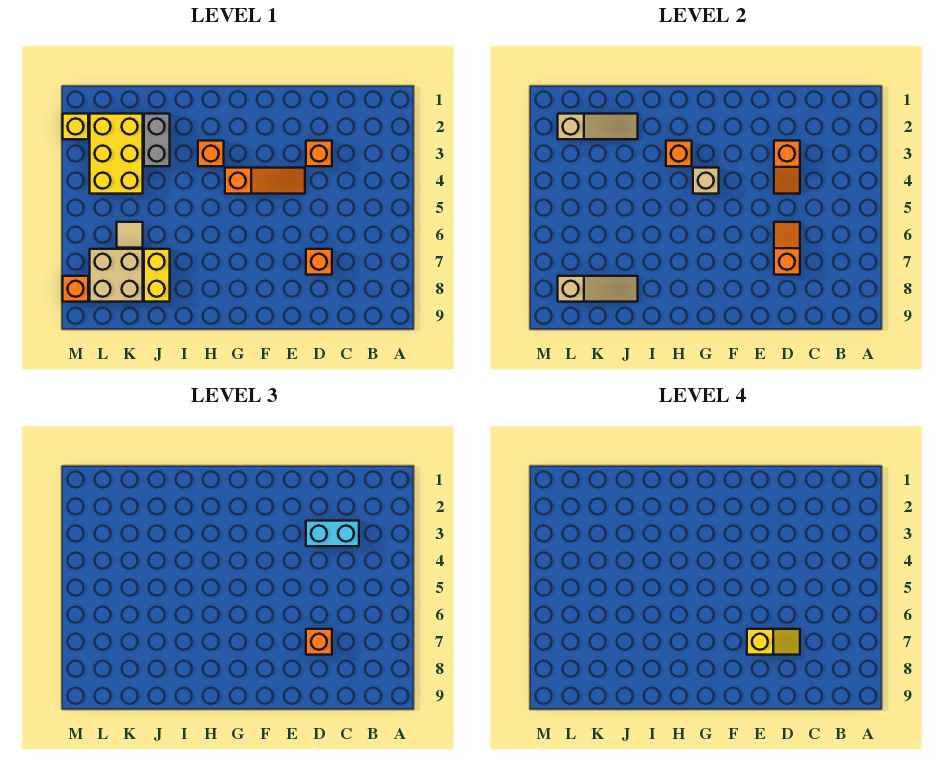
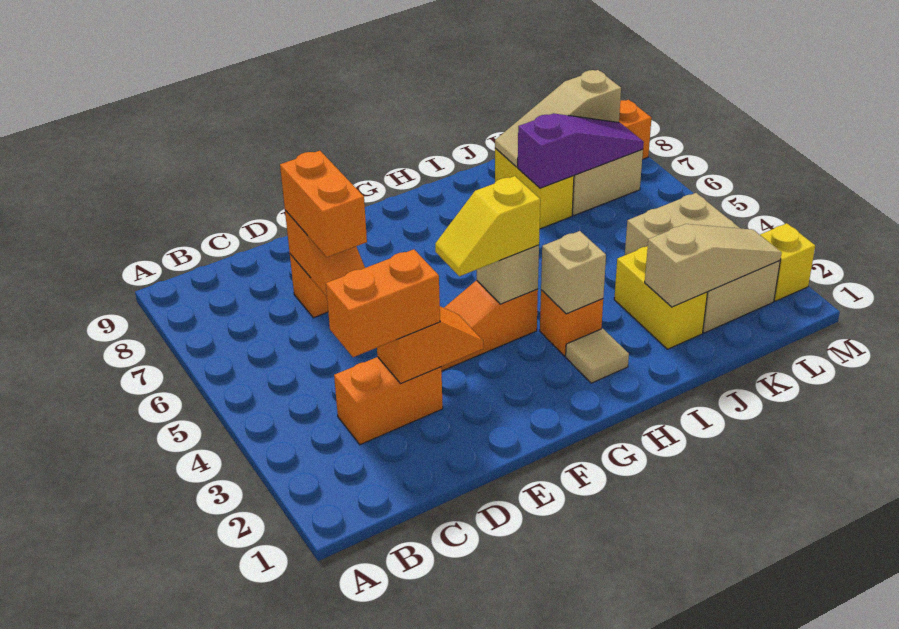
cyan brick C3:D3 level 3 -> orange brick C3:D3 level 3
orange brick D3 level 1 -> orange brick C3:D3 level 1
orange slope D3:D4 level 2 top 3 -> orange slope D3:E3 level 2 top D
orange brick D7 level 3 -> orange brick D6:D7 level 3
yellow slope D7:E7 level 4 top E -> yellow slope F4:G4 level 3 top G
orange brick H3 level 2 -> tan brick H3 level 2
grey brick J2:J3 level 1 -> yellow brick J2:J3 level 1
tan slope J2:L2 level 2 top L -> tan slope J2:L2 level 2 top J
none -> purple slope J7:L7 level 2 top J
yellow brick K2:L4 level 1 -> tan brick K2:L4 level 1
tan tile K6 level 1 -> tan tile H2 level 1

